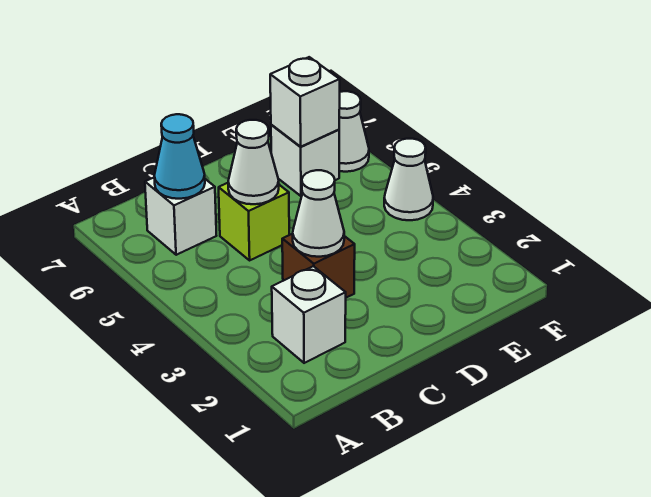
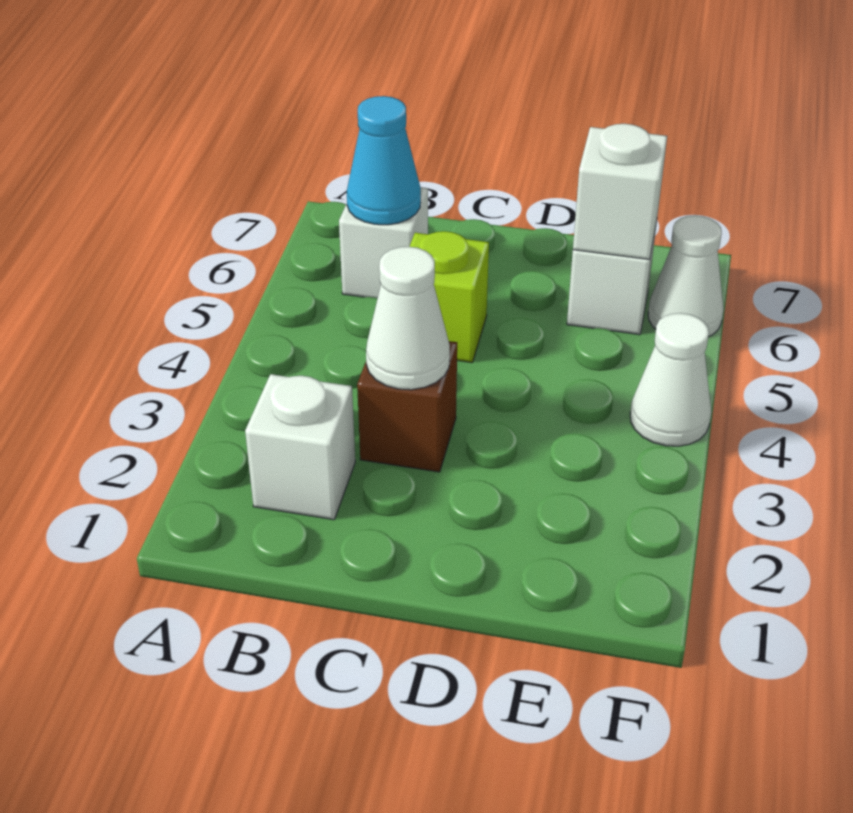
white cone C5 level 2 -> none

